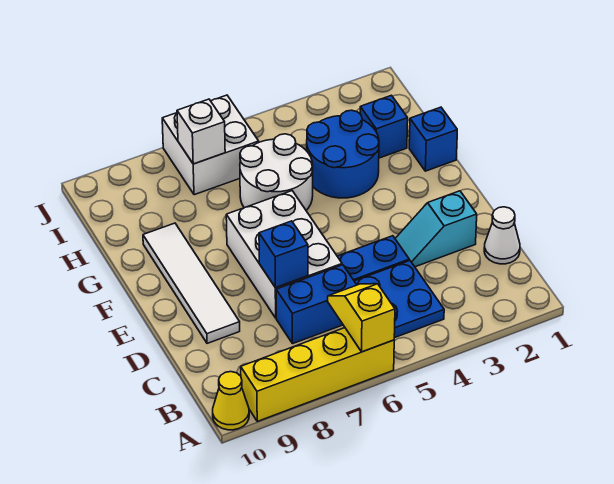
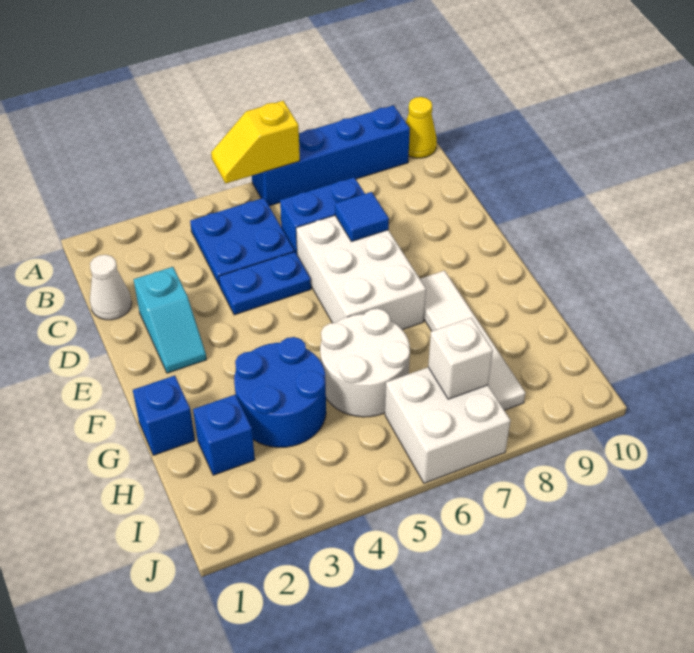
yellow brick A6:A9 level 1 -> blue brick A6:A9 level 1
yellow slope A6:B6 level 2 top A -> yellow slope A5:A6 level 2 top 6
cyan slope D2:D3 level 1 top 2 -> cyan slope D2:E2 level 1 top D
blue brick D7 level 2 -> blue tile D7 level 2
white tile D9:G9 level 1 -> white tile F8:I8 level 1

